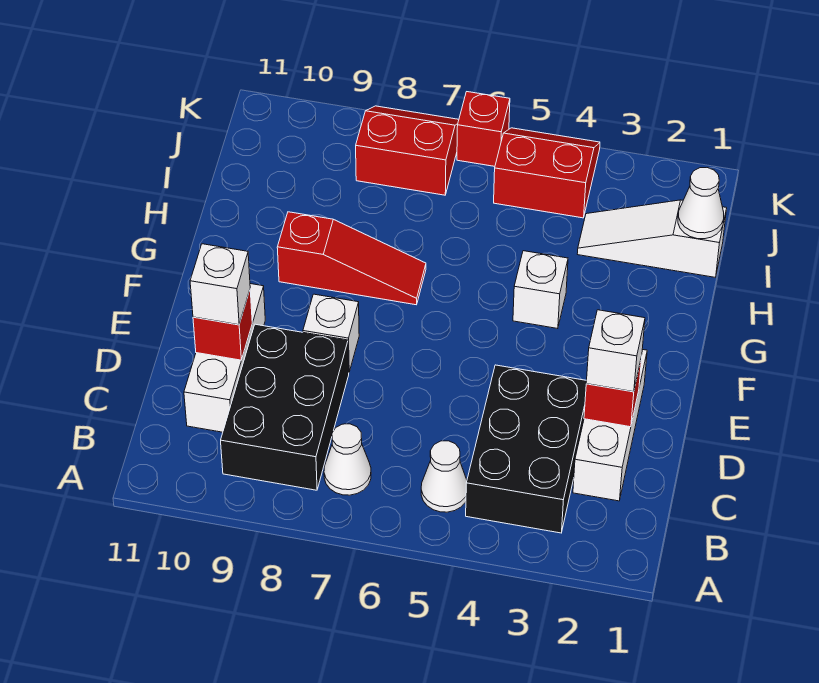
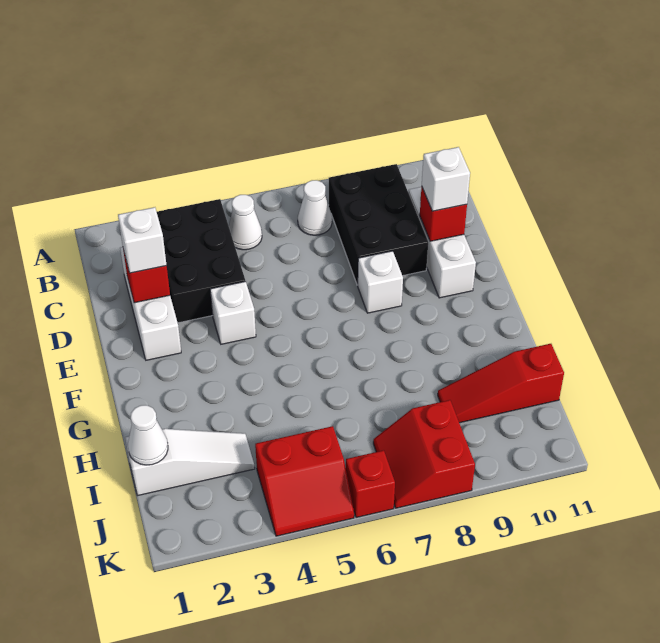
white brick G4 level 1 -> white brick E4 level 1
red slope G7:G9 level 1 top 9 -> red slope I9:I11 level 1 top 11
red slope J7:K8 level 1 top J -> red slope J7:K8 level 1 top 8

